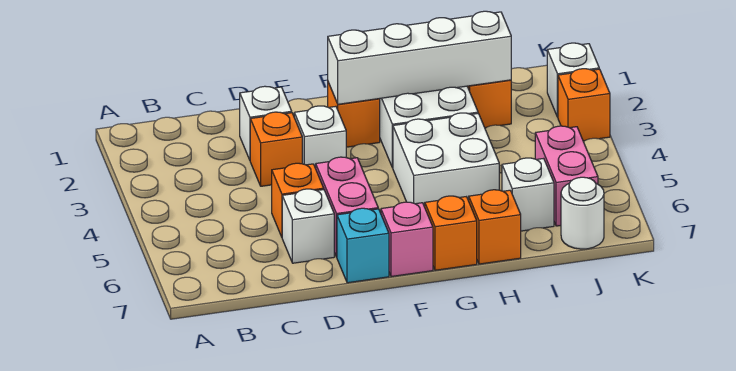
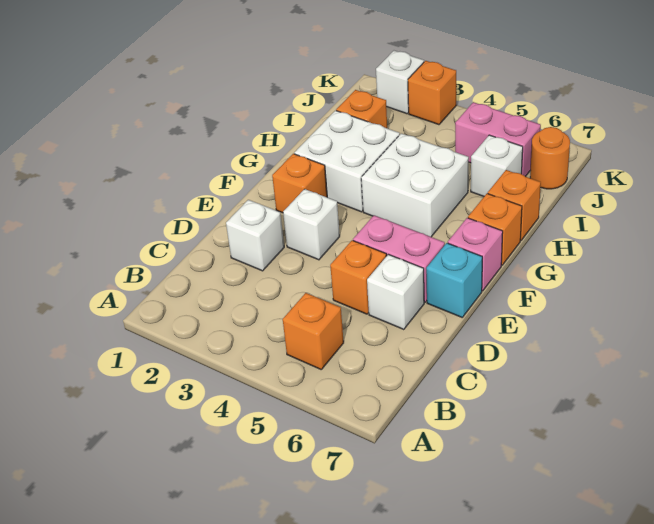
orange brick D3 level 1 -> orange brick B5 level 1
white brick F2:I2 level 2 -> none
white round brick J7 level 1 -> orange round brick J7 level 1

